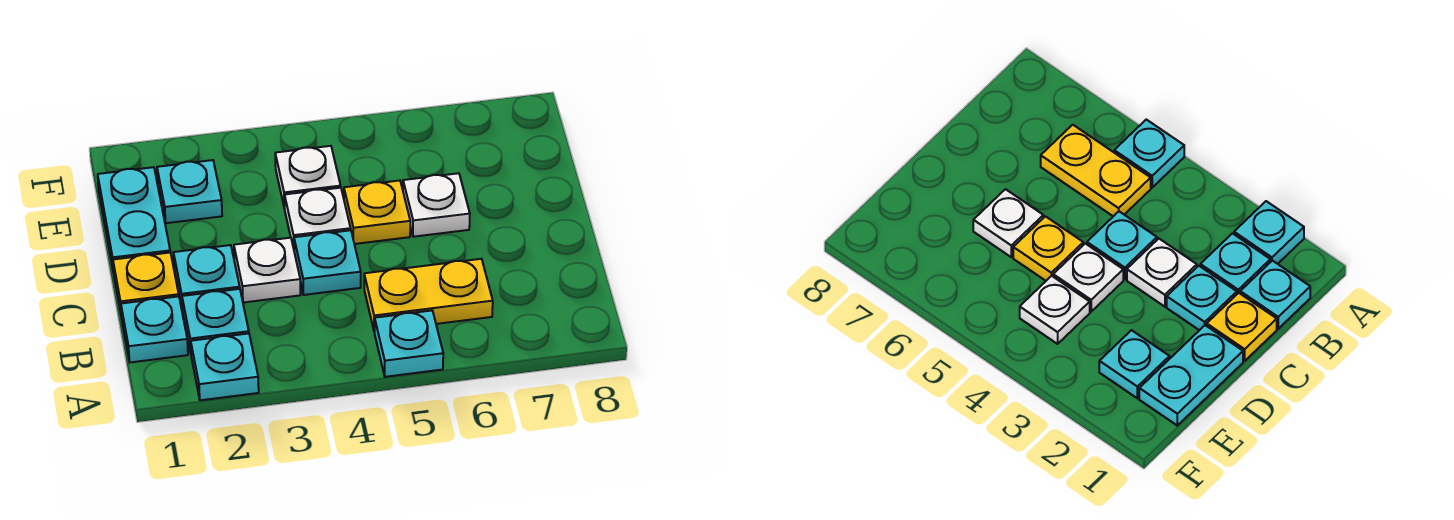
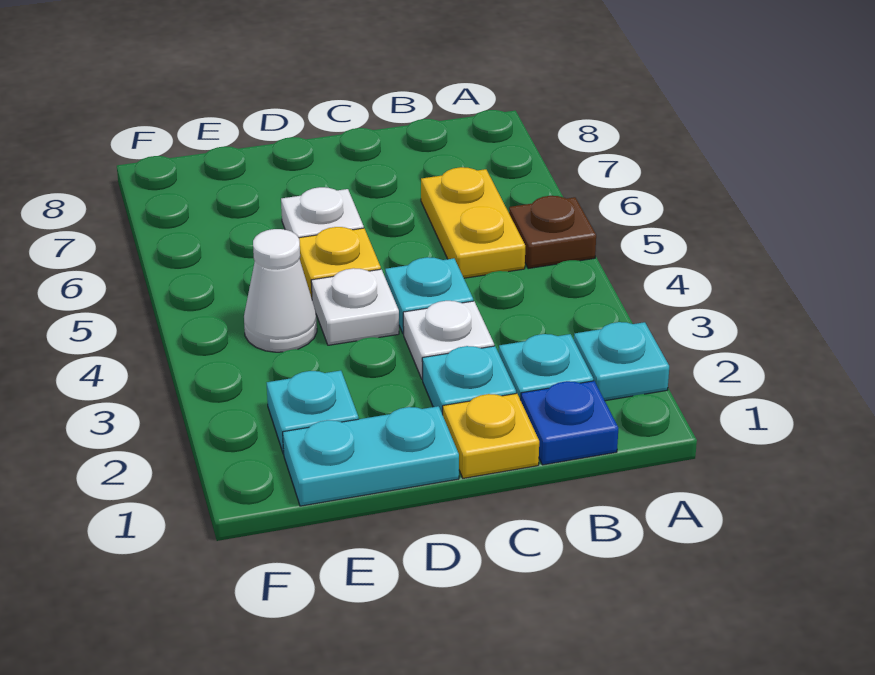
cyan plate A5 level 1 -> brown plate A5 level 1
cyan plate B1 level 1 -> blue plate B1 level 1
white plate E4 level 1 -> white cone E4 level 1

